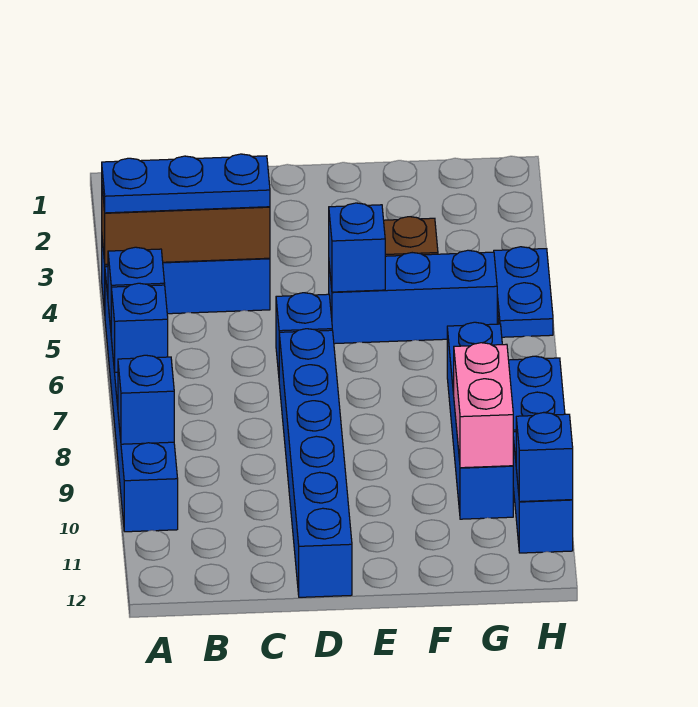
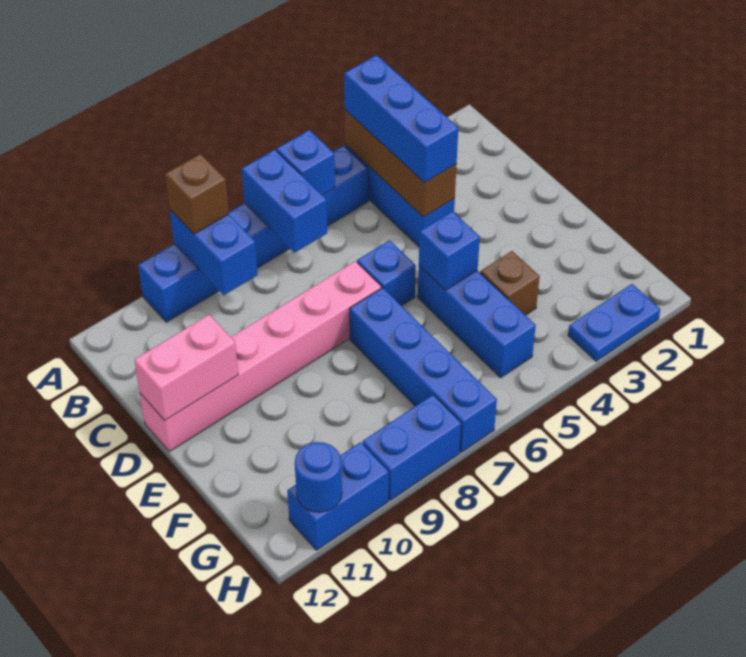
blue plate A4:C4 level 3 -> blue brick A4:C4 level 3
blue brick A7 level 2 -> blue brick A7:B7 level 2
blue brick A9 level 2 -> blue brick A9:B9 level 2
none -> brown brick A9 level 3
blue brick D7:D12 level 1 -> pink brick D7:D12 level 1
blue brick G7:G10 level 1 -> blue brick E7:H7 level 1
pink brick G9:G10 level 2 -> pink brick D11:D12 level 2
blue plate H4:H5 level 1 -> blue plate H2:H3 level 1
blue brick H11 level 2 -> blue round brick H11 level 2

